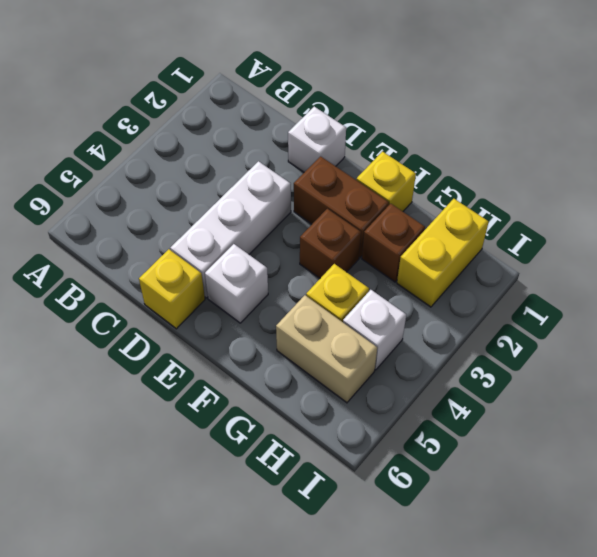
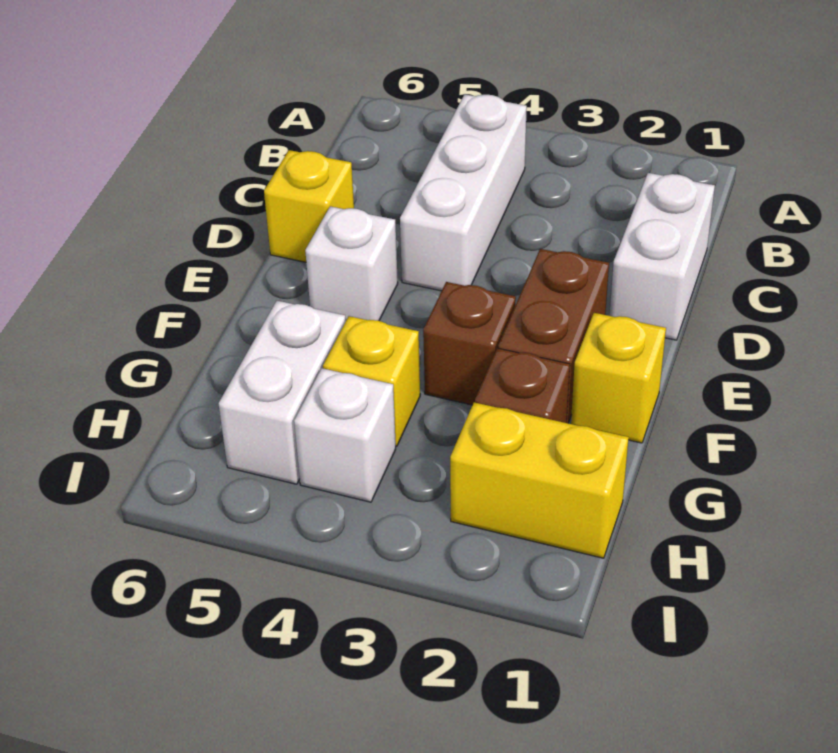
white brick D1 level 1 -> white brick C1:D1 level 1
white brick D3:D5 level 1 -> white brick B4:D4 level 1
tan brick G5:H5 level 1 -> white brick G5:H5 level 1

